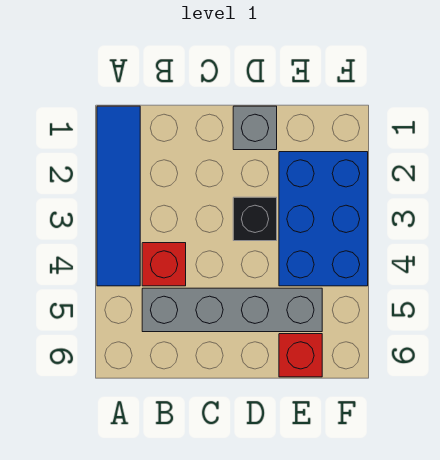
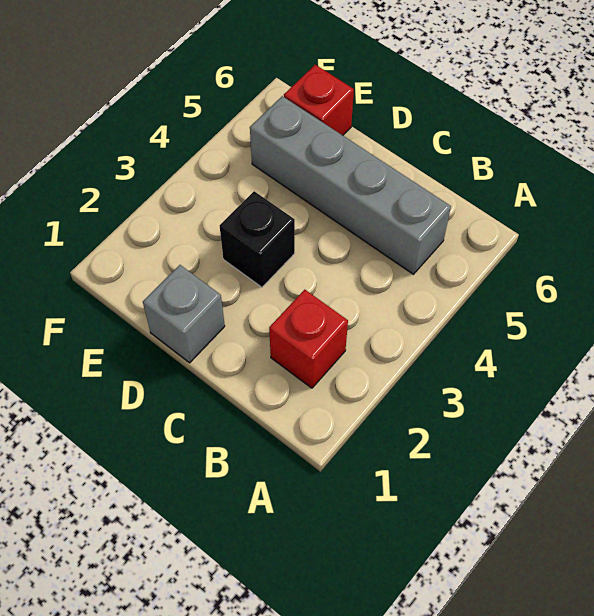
blue tile A1:A4 level 1 -> none
red brick B4 level 1 -> red brick B2 level 1
blue brick E2:F4 level 1 -> none

